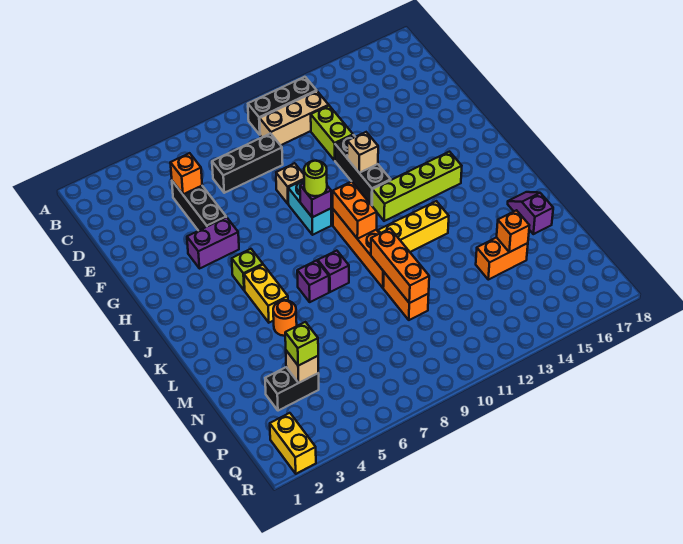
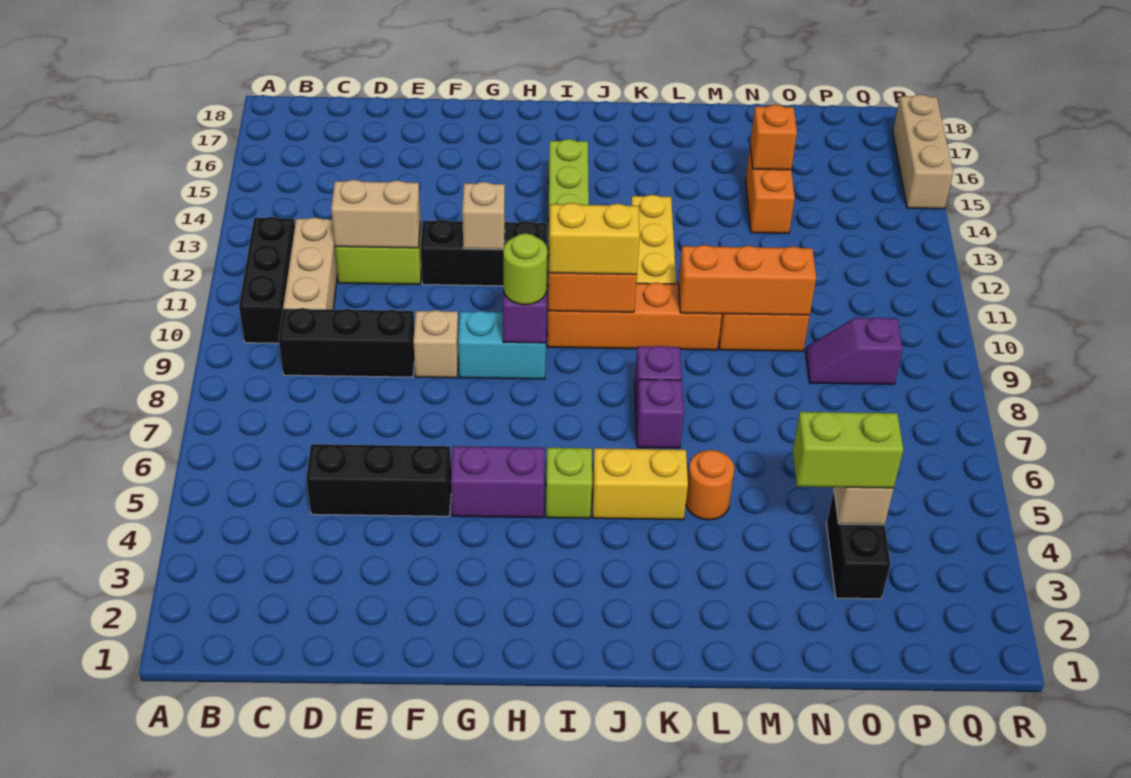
orange brick D5 level 2 -> none
black brick D7:D9 level 1 -> black brick C9:E9 level 1
none -> tan brick D12:E12 level 2
purple brick G4:G5 level 1 -> purple brick G5:H5 level 1
purple slope L17:M17 level 1 top M -> purple slope O9:P9 level 1 top P
lime brick O4 level 3 -> lime brick N4:O4 level 3
yellow brick Q2:R2 level 1 -> yellow brick I10:J10 level 3
none -> tan brick R15:R17 level 1

